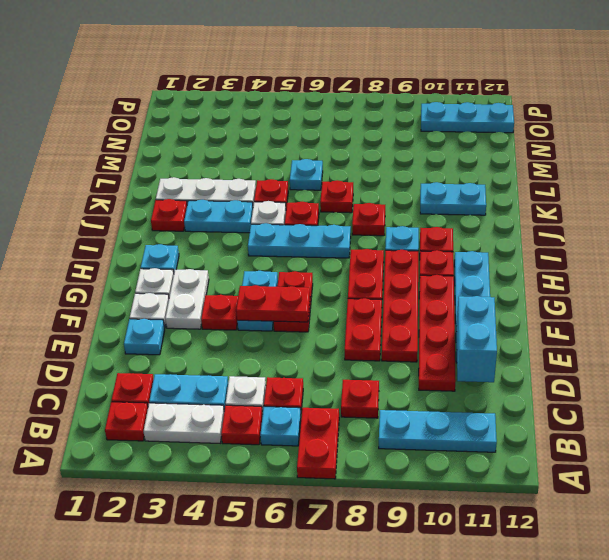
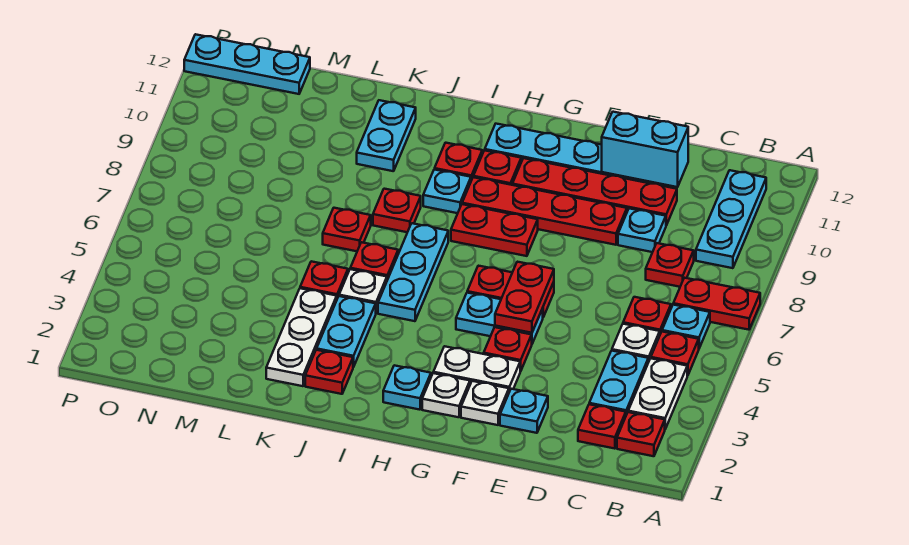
red plate E8:F8 level 1 -> none
cyan plate L6 level 1 -> cyan plate D9 level 1
cyan plate O10:O12 level 1 -> cyan plate N12:P12 level 1

